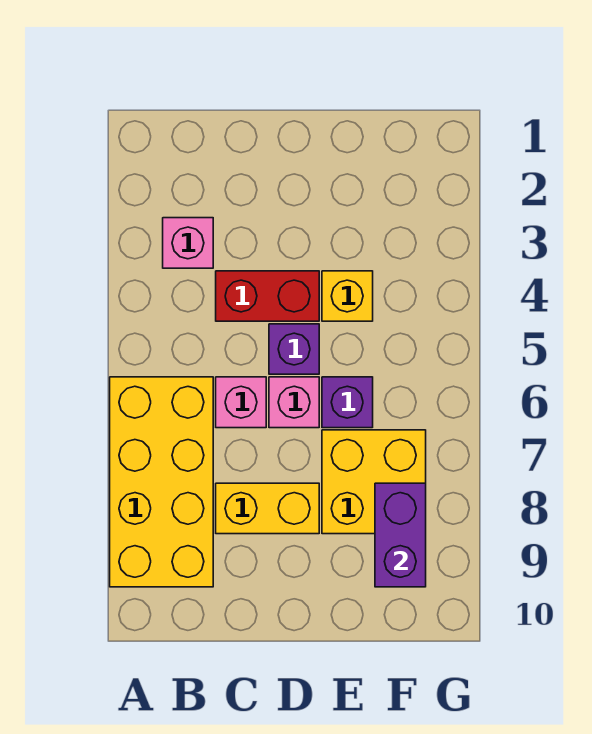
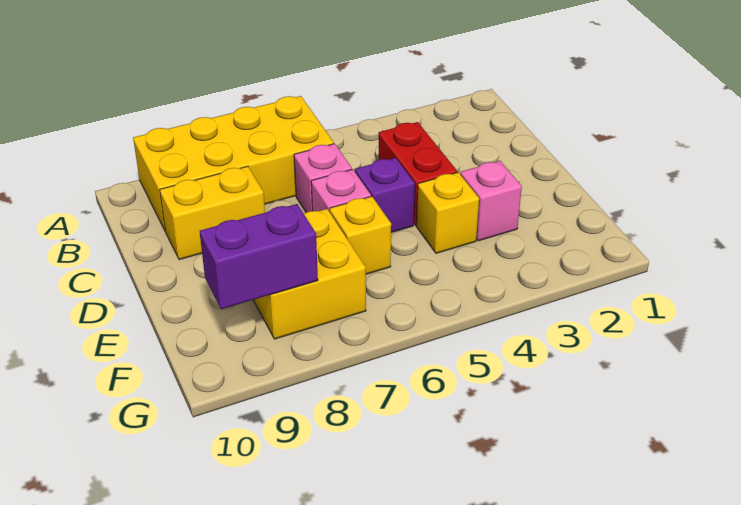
pink brick B3 level 1 -> pink brick E3 level 1
yellow brick C8:D8 level 1 -> yellow brick C8:C9 level 1
purple brick E6 level 1 -> yellow brick E6 level 1

